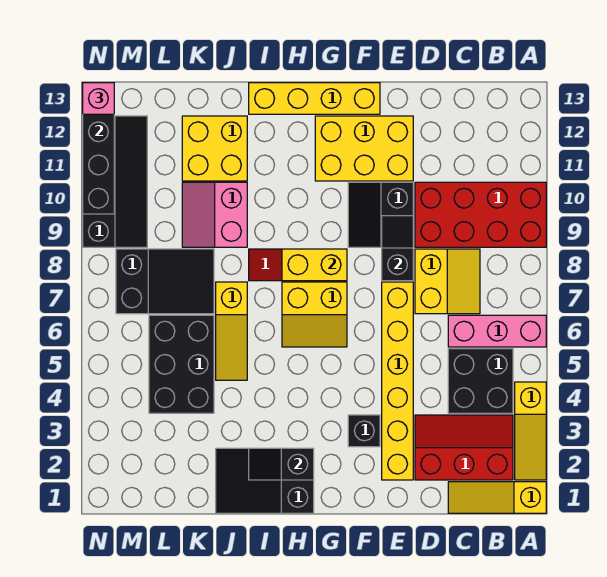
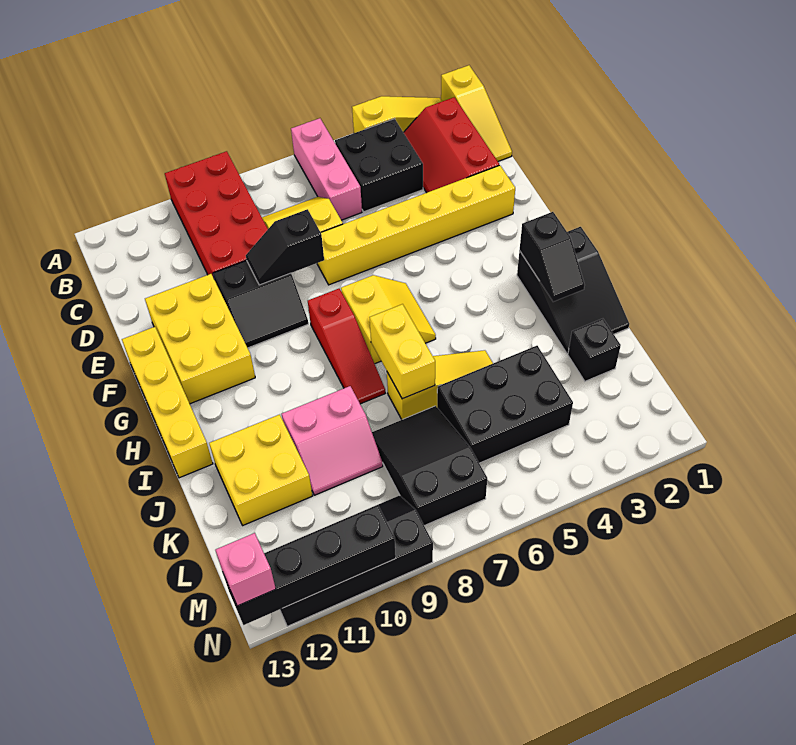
black brick F3 level 1 -> black brick K2 level 1
yellow brick G8:H8 level 2 -> yellow brick I7:J7 level 2

